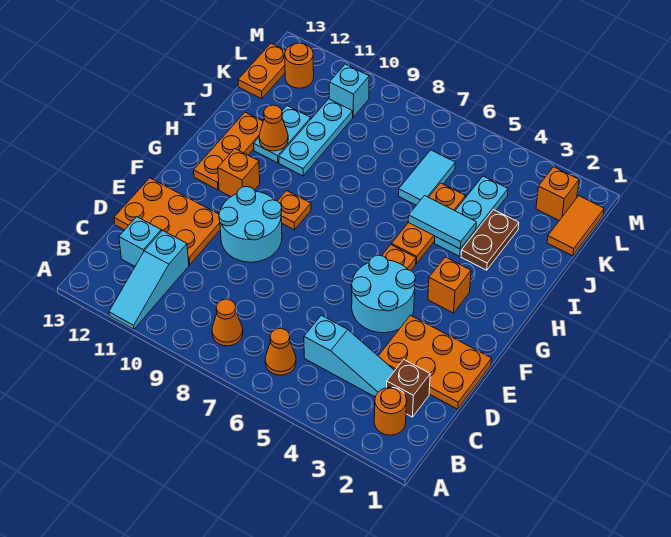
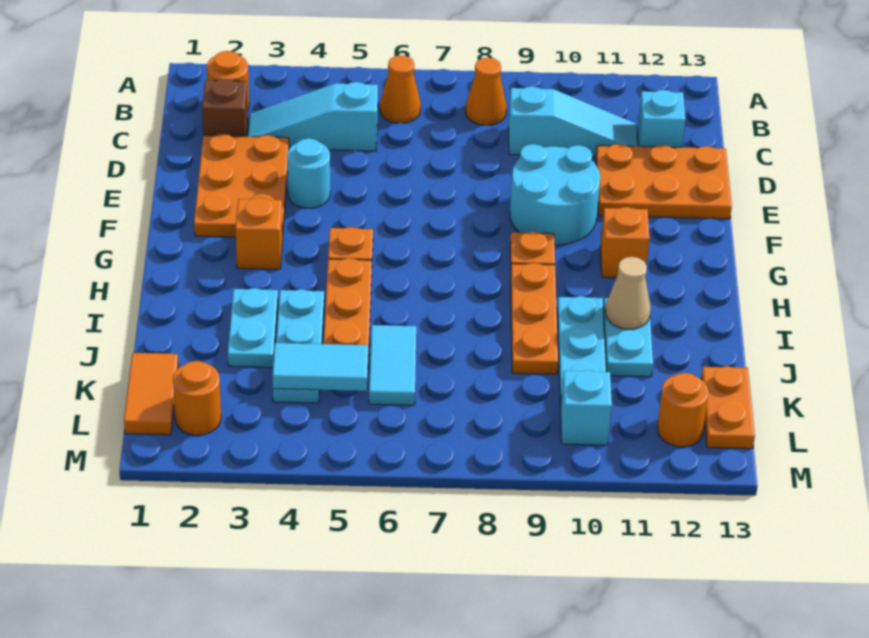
cyan slope A11:C11 level 1 top C -> cyan slope C9:C11 level 1 top 9
orange plate D1:E3 level 1 -> orange plate D2:F3 level 1
cyan round brick E4:F5 level 1 -> cyan round brick E4 level 1
orange plate G12:I12 level 1 -> orange plate H9:J9 level 1
brown plate I3:J3 level 1 -> cyan plate I3:J3 level 1
cyan tile I4:I5 level 2 -> cyan tile K4:K5 level 2
orange cone I11 level 2 -> tan cone I11 level 2
orange brick L2 level 1 -> orange round brick L2 level 1

